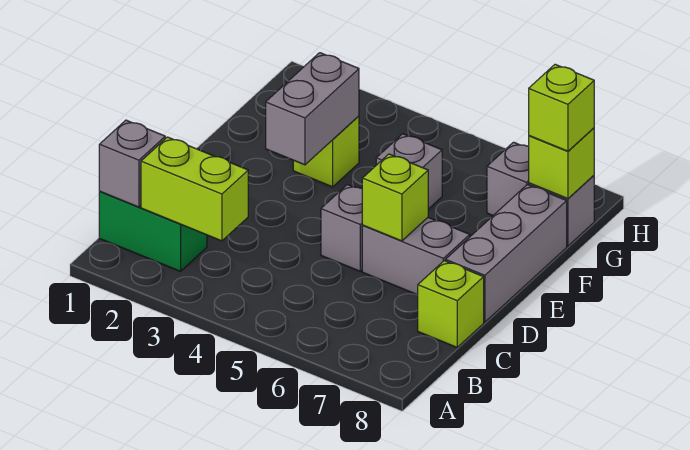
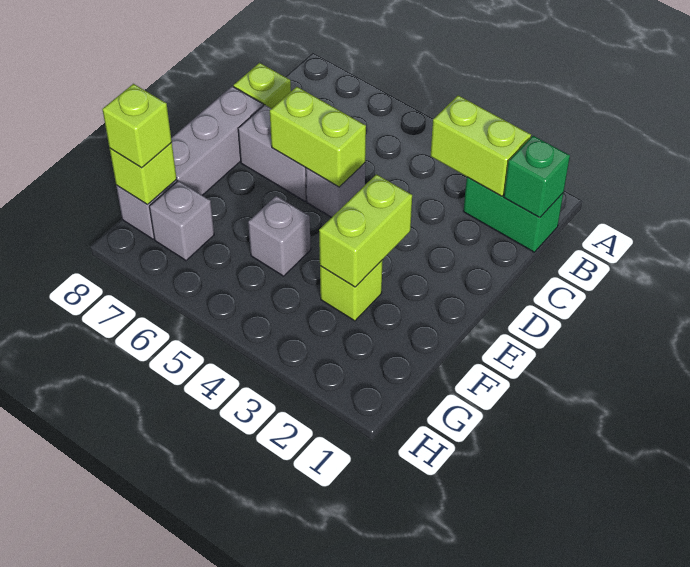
grey brick B1 level 2 -> green brick B1 level 2
lime brick D6 level 2 -> lime brick D5:D6 level 2
grey brick E3:F3 level 2 -> lime brick E3:F3 level 2

